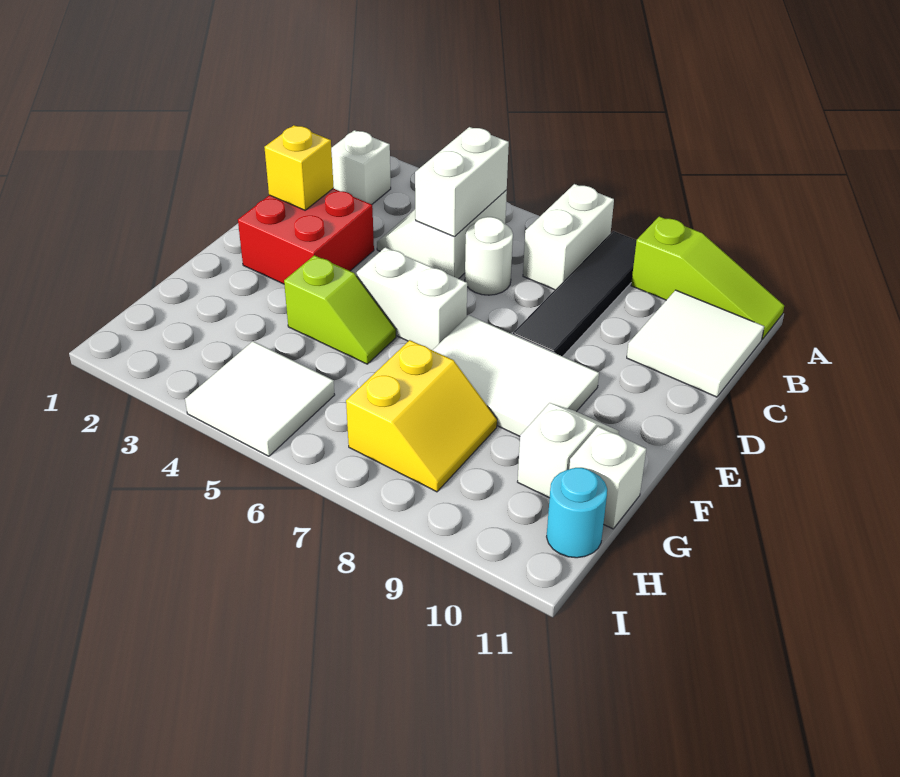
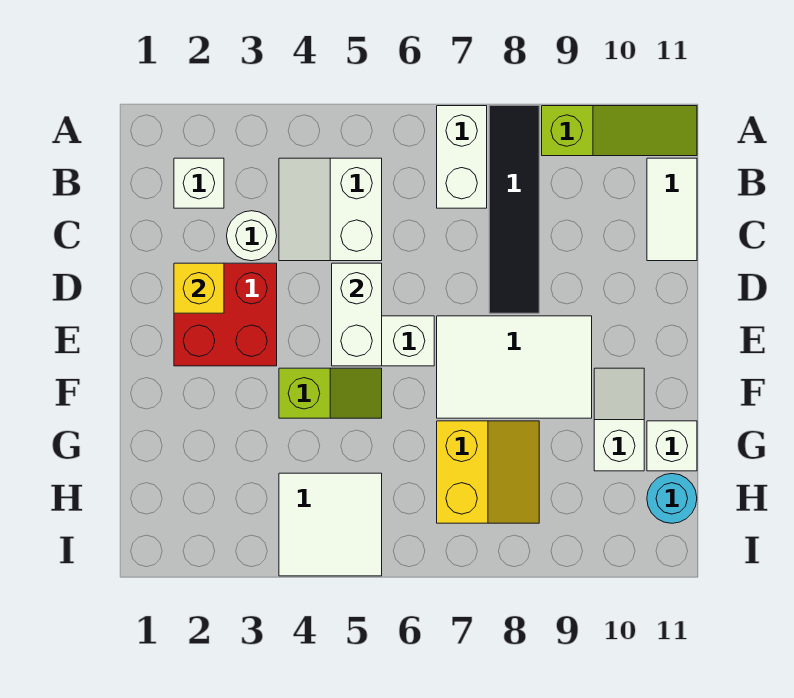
white brick B5:C5 level 2 -> white brick D5:E5 level 2
white tile B10:C11 level 1 -> white tile B11:C11 level 1
white round brick C6 level 1 -> white round brick C3 level 1

